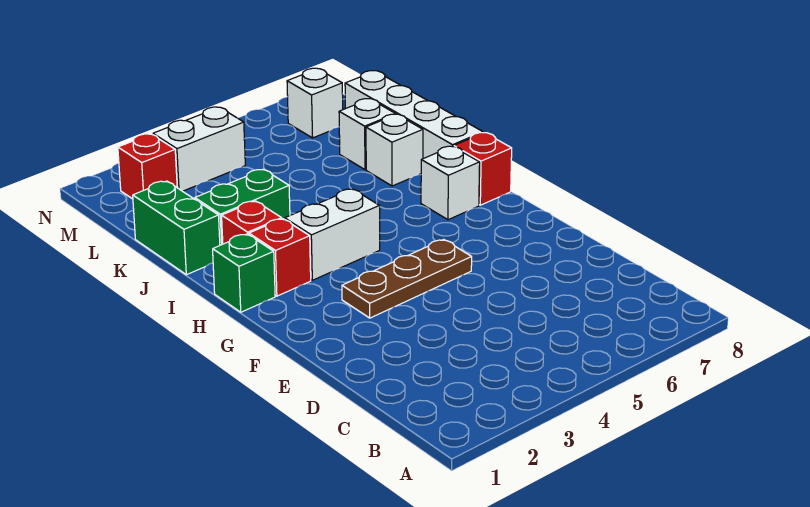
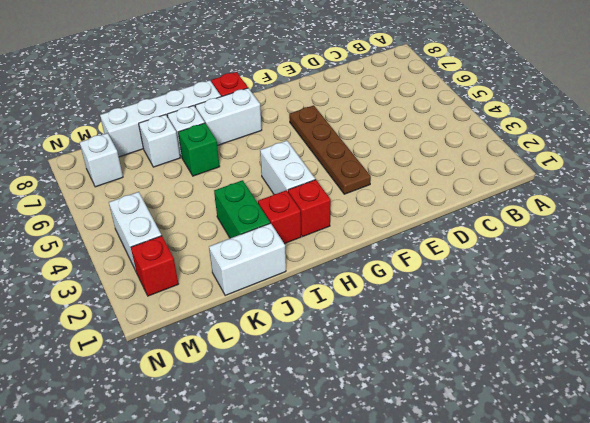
brown plate F3:F5 level 1 -> brown plate F3:F6 level 1
green brick H1 level 1 -> green brick J6 level 1
white brick H7 level 1 -> white brick H7:I7 level 1
green brick J1:K1 level 1 -> white brick J1:K1 level 1

